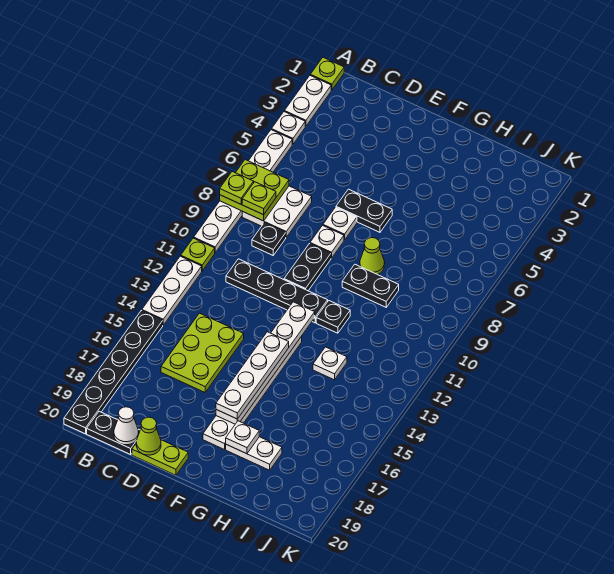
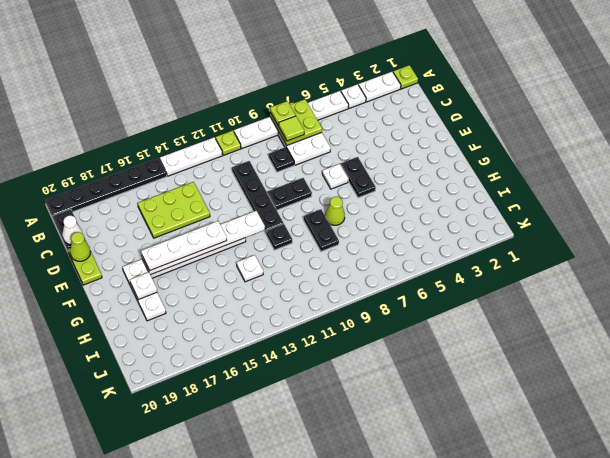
lime plate B8 level 3 -> lime tile B8 level 3
white plate E8 level 1 -> none

